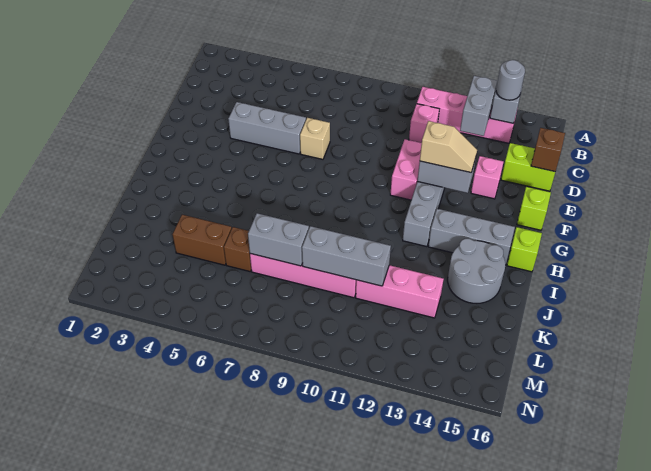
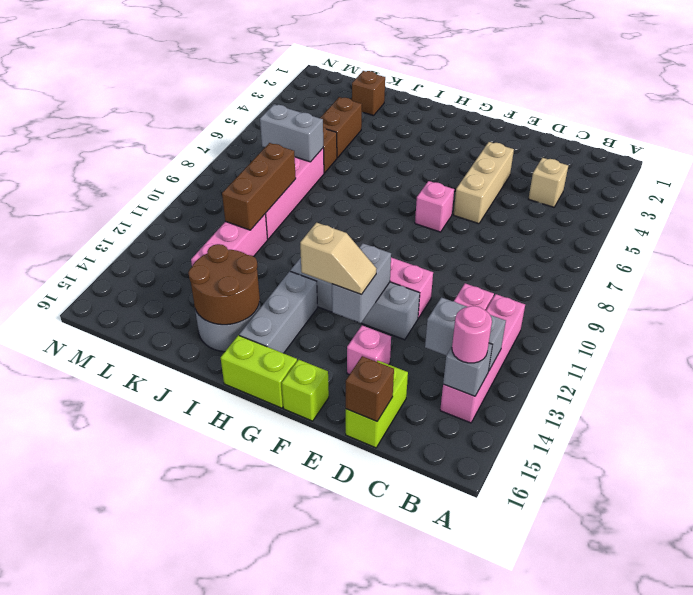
grey round brick B14 level 3 -> pink round brick B14 level 3
grey brick E4:E6 level 1 -> tan brick E4:E6 level 1
tan brick E7 level 1 -> tan brick C4 level 1
none -> pink brick F7 level 1
tan slope F12:F13 level 3 top 12 -> tan slope F13:G13 level 3 top G
lime brick H16 level 1 -> lime brick G16:H16 level 1
none -> brown round brick I14:J15 level 2
none -> brown brick K2 level 1
grey brick K7:K8 level 2 -> grey brick K7:L7 level 2
grey brick K9:K11 level 2 -> brown brick K9:K11 level 2

